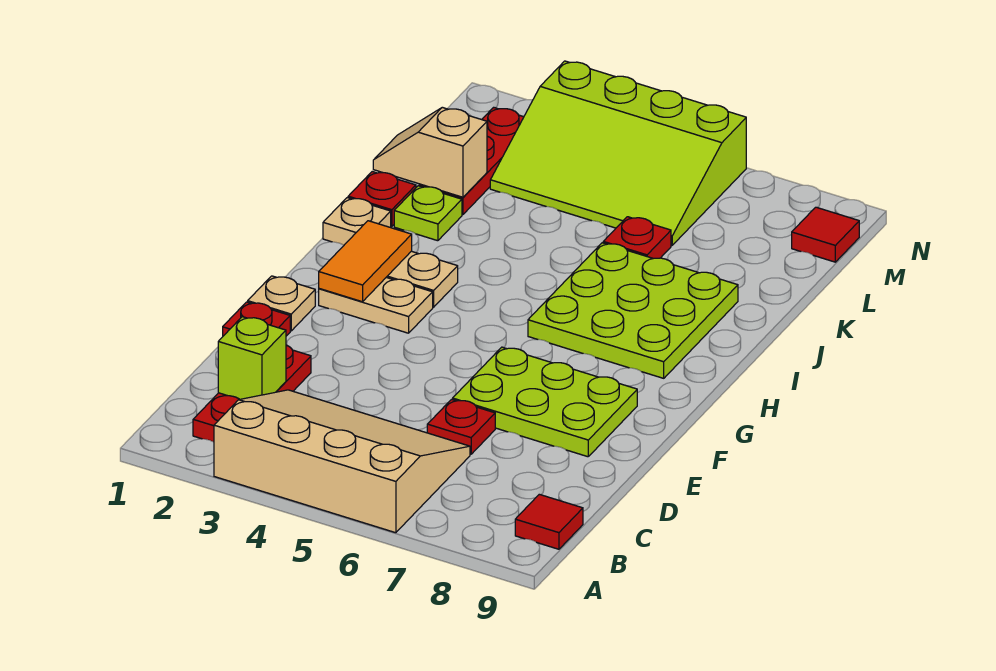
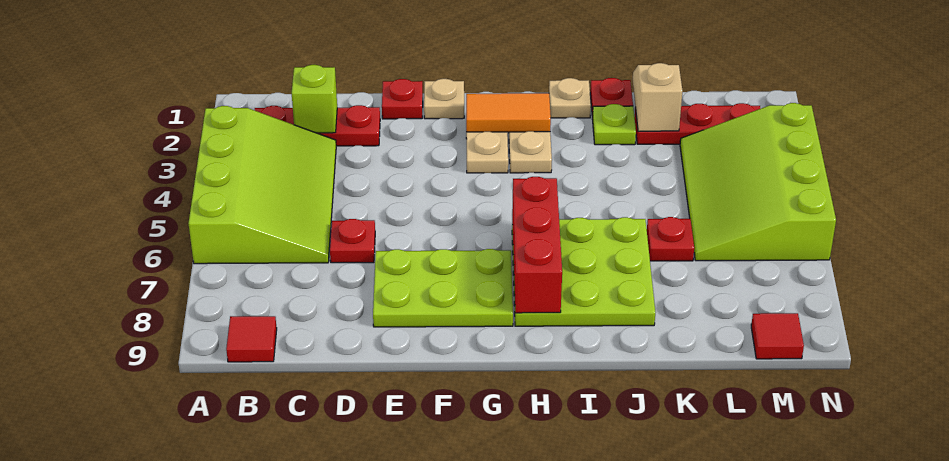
tan slope A3:C6 level 1 top A -> lime slope A3:C6 level 1 top A
lime plate E6:F8 level 1 -> lime plate E7:G8 level 1
none -> red brick H6:H8 level 2

